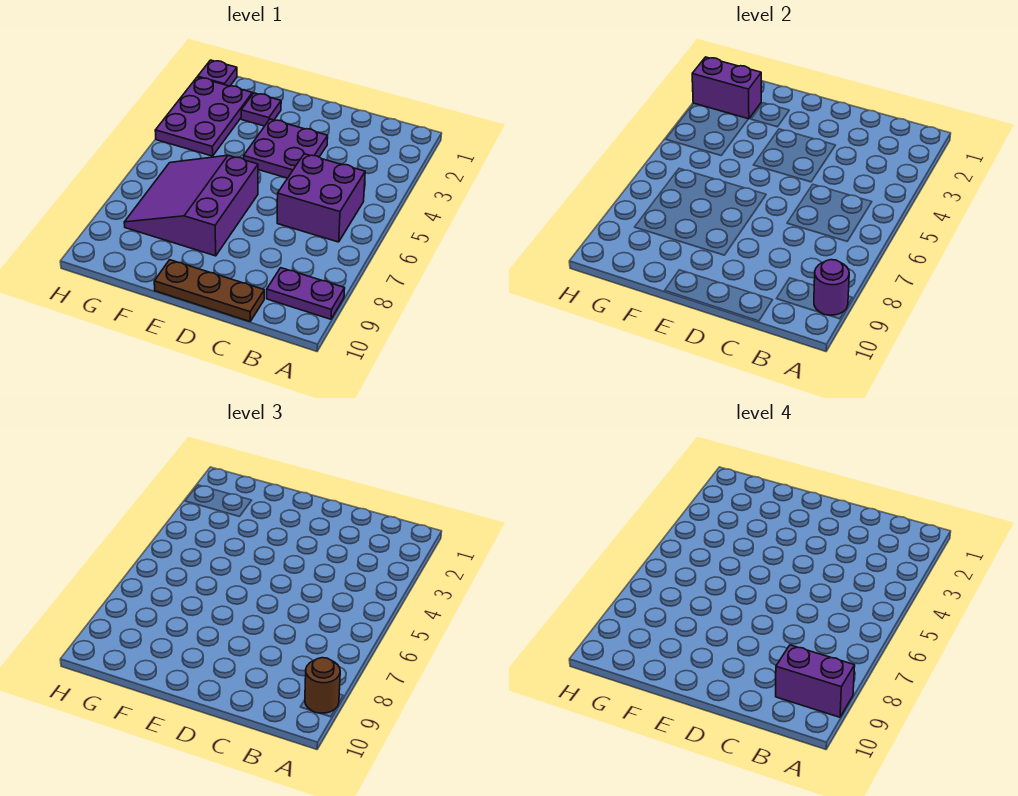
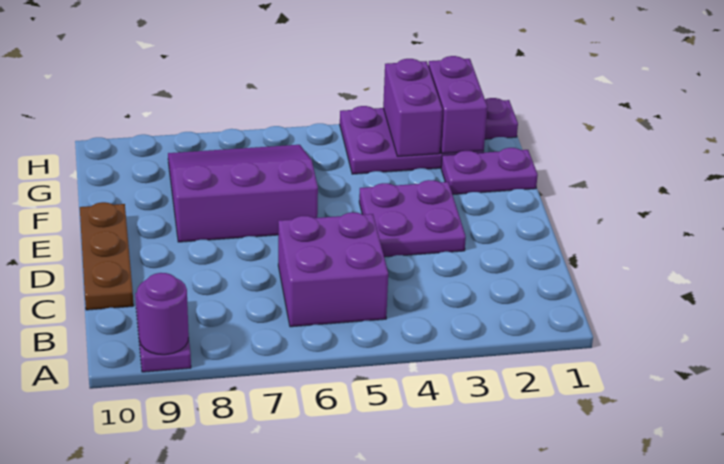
brown round brick A9 level 3 -> none
purple brick A9:B9 level 4 -> purple brick G3:H3 level 2
purple plate F2 level 1 -> purple plate F1:F2 level 1

